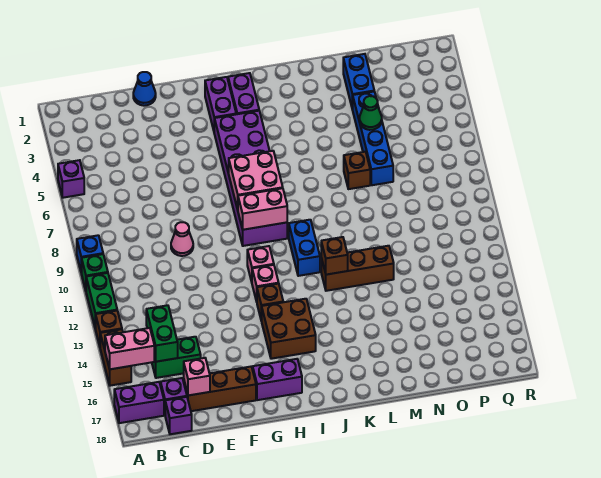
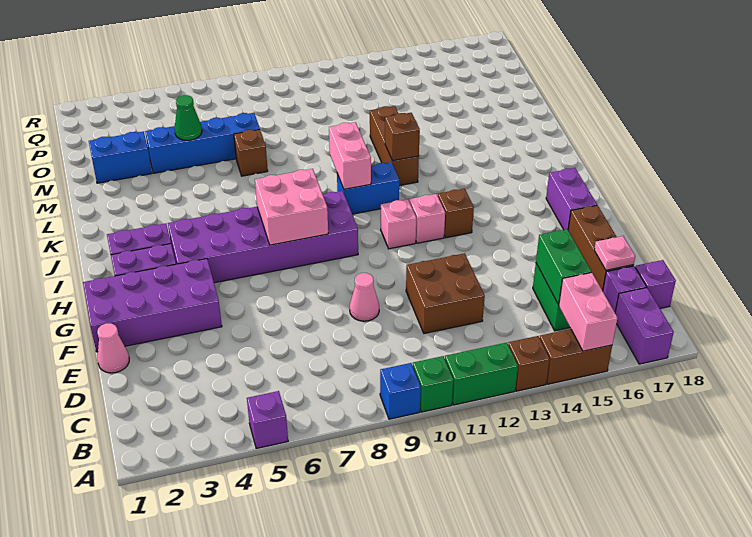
green brick C14:C15 level 2 -> green brick C15:D15 level 2
pink brick D17 level 2 -> pink plate D17 level 2
blue cone E1 level 1 -> pink cone E1 level 1
none -> purple brick F1:G4 level 1
pink brick H9:I9 level 2 -> pink brick J10:K10 level 2
brown brick H14:I15 level 1 -> brown brick D11:E12 level 1

